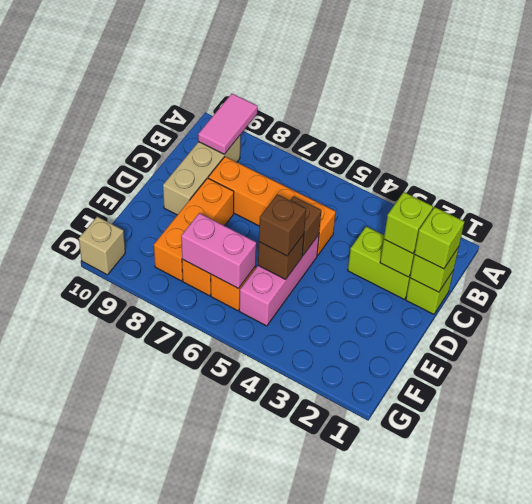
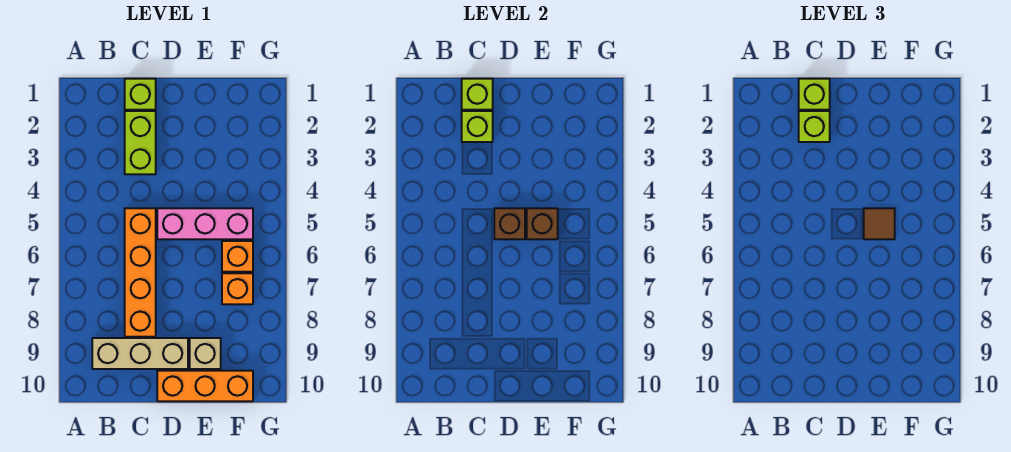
pink tile A9:B9 level 2 -> none
orange brick D8:F8 level 1 -> orange brick D10:F10 level 1
brown brick E5 level 3 -> brown tile E5 level 3
pink brick F6:F7 level 2 -> none
tan brick G10 level 1 -> tan brick E9 level 1

